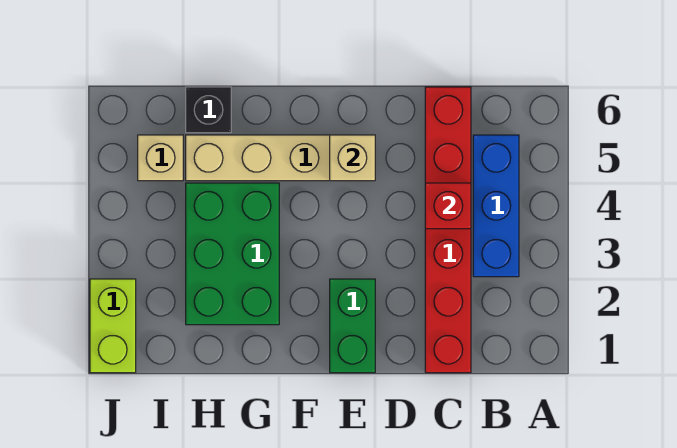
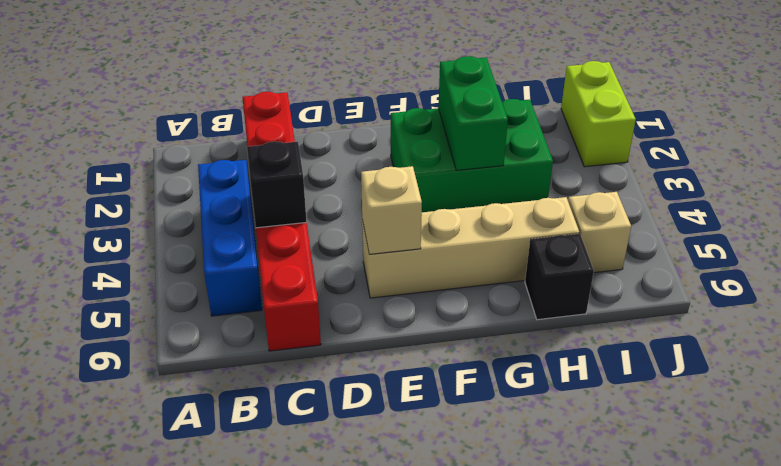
red brick C4 level 2 -> black brick C4 level 2
green brick E1:E2 level 1 -> green brick G2:G3 level 2
green brick G2:H4 level 1 -> green brick F2:H3 level 1

